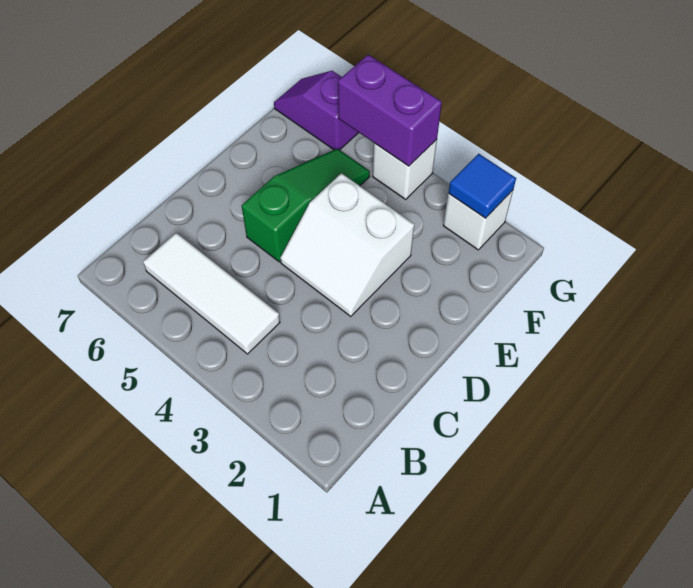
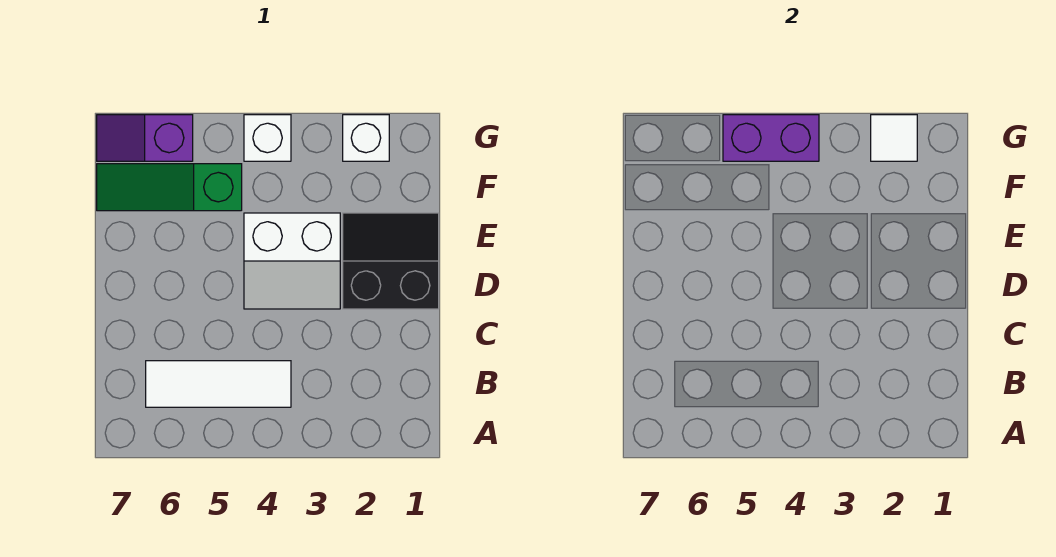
none -> black slope D1:E2 level 1 top D
green slope D5:F5 level 1 top D -> green slope F5:F7 level 1 top 5
blue tile G2 level 2 -> white tile G2 level 2

